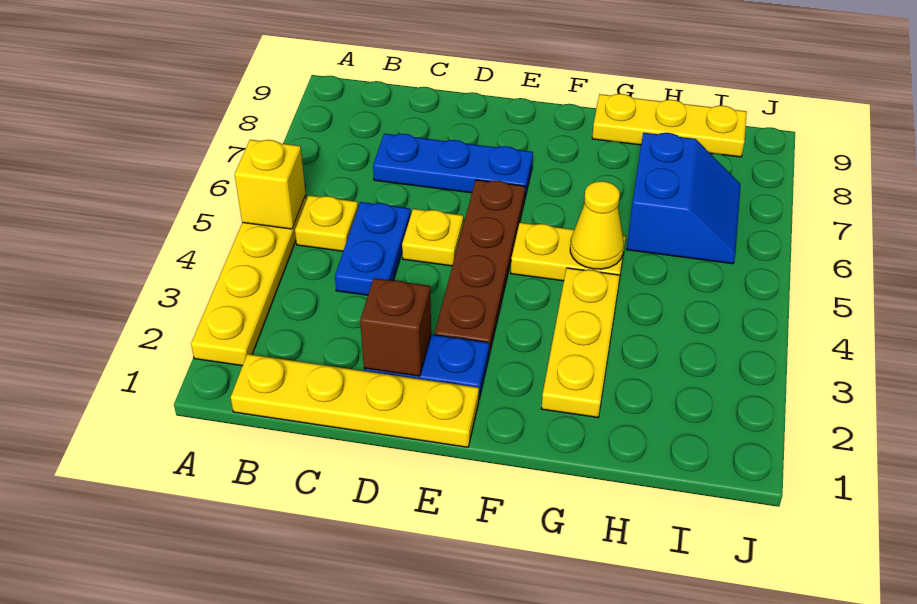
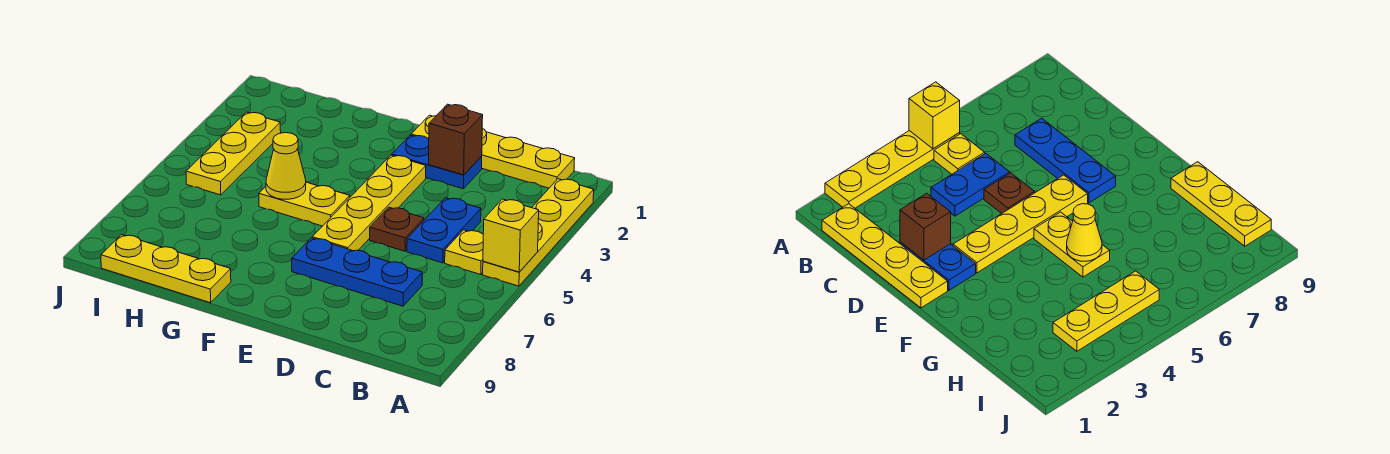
yellow plate D5 level 1 -> brown plate D5 level 1
brown plate E3:E6 level 1 -> yellow plate E3:E6 level 1
yellow plate G2:G4 level 1 -> yellow plate I3:I5 level 1
blue slope H6:I7 level 1 top H -> none

